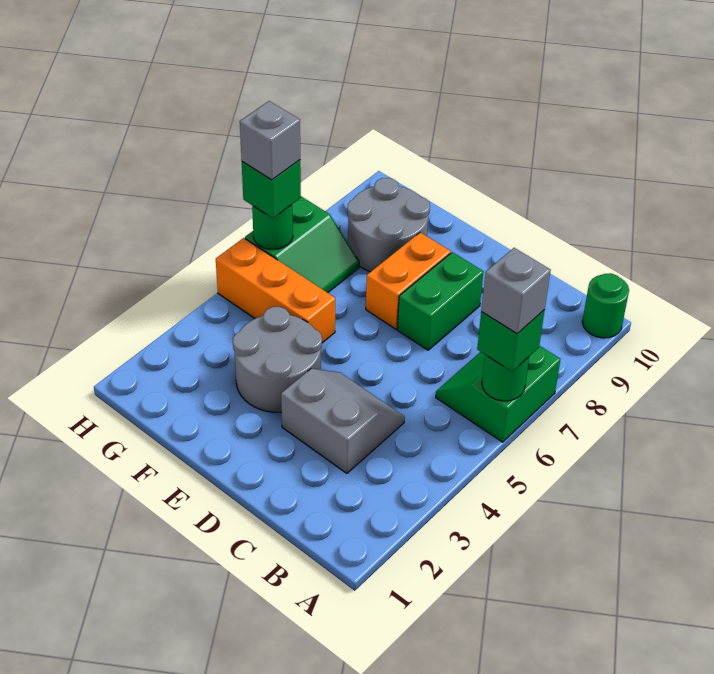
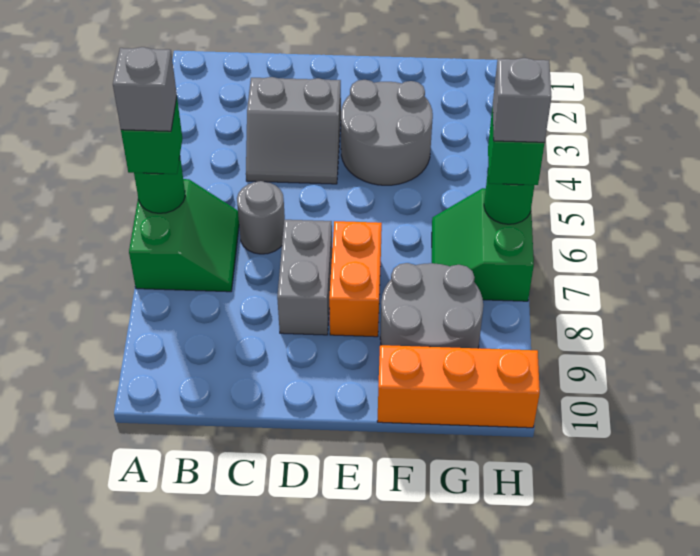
green round brick A10 level 1 -> none
none -> grey round brick C6 level 1
green brick D7:D8 level 1 -> grey brick D7:D8 level 1
orange brick F5:H5 level 1 -> orange brick F10:H10 level 1

